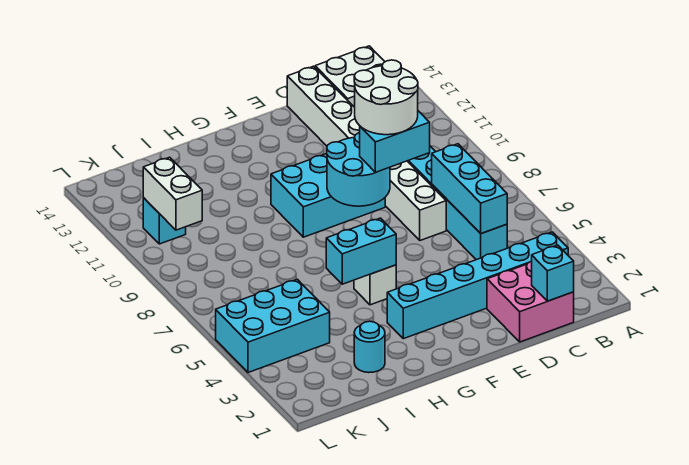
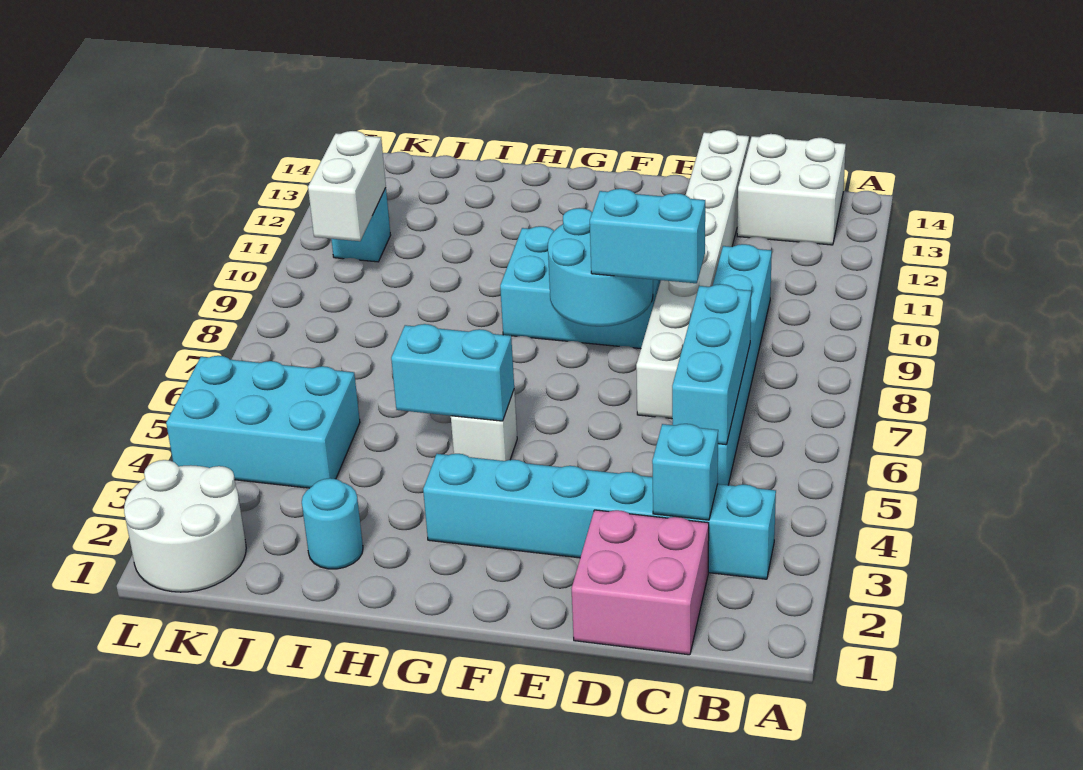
cyan brick C1 level 2 -> cyan brick C3 level 2
white round brick D8:E9 level 4 -> white round brick K1:L2 level 1

